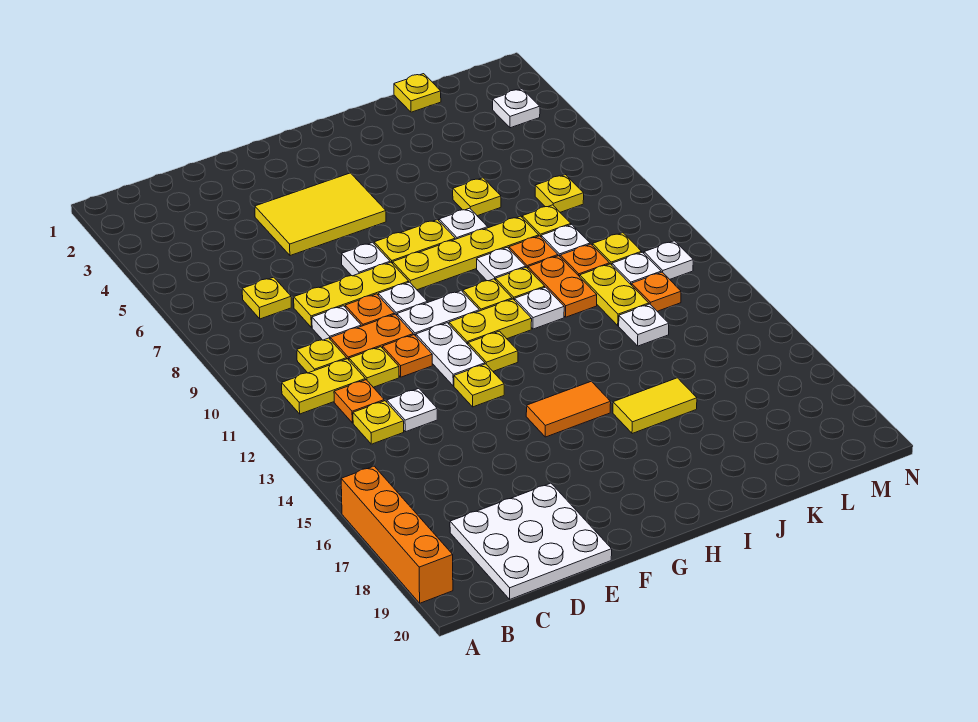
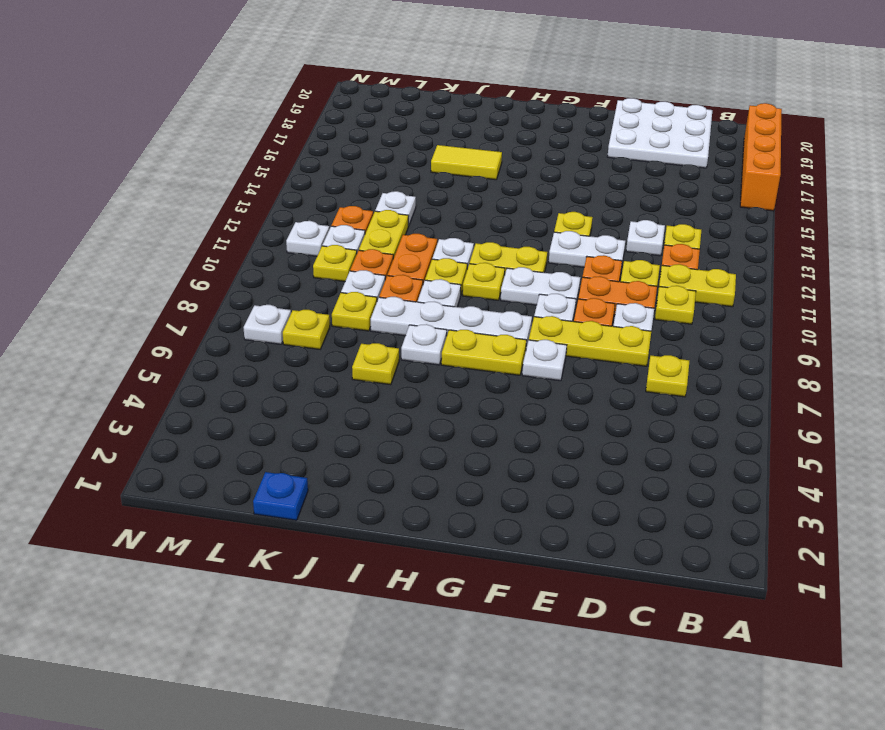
yellow tile E4:G5 level 1 -> none
white plate F11:F12 level 1 -> white plate E12:F12 level 1
yellow plate G8:J8 level 1 -> white plate G8:J8 level 1
yellow plate G12 level 1 -> none
orange tile G15:H15 level 1 -> none
yellow plate K1 level 1 -> blue plate K1 level 1
white plate M3 level 1 -> white plate M7 level 1

